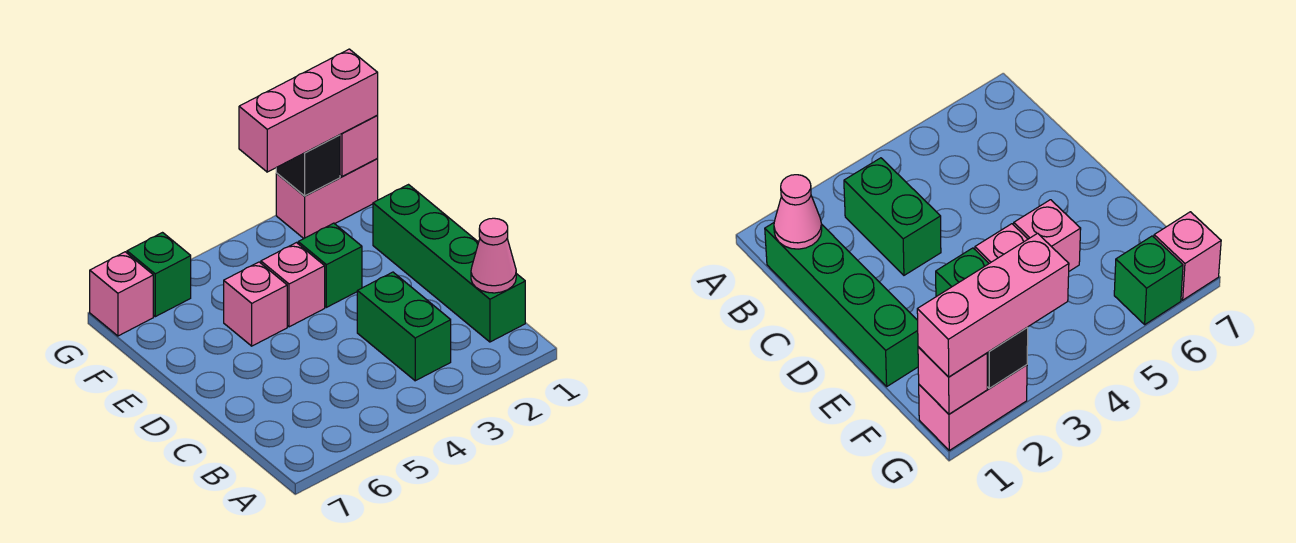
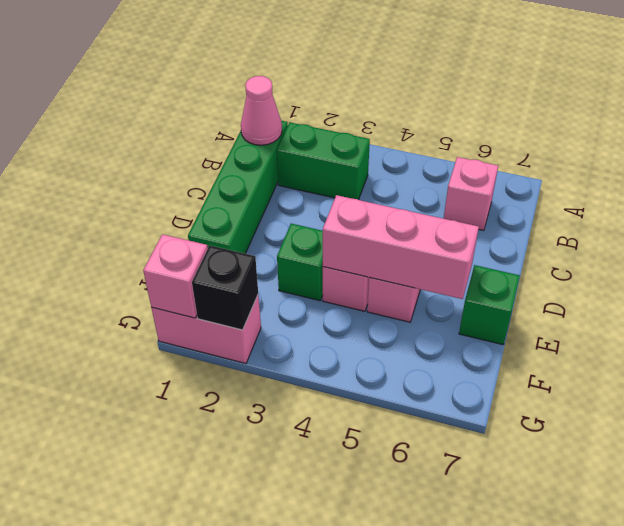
green brick B3:C3 level 1 -> green brick B2:B3 level 1
pink brick G1:G3 level 3 -> pink brick E4:E6 level 2
green brick G6 level 1 -> green brick E7 level 1
pink brick G7 level 1 -> pink brick B6 level 1

